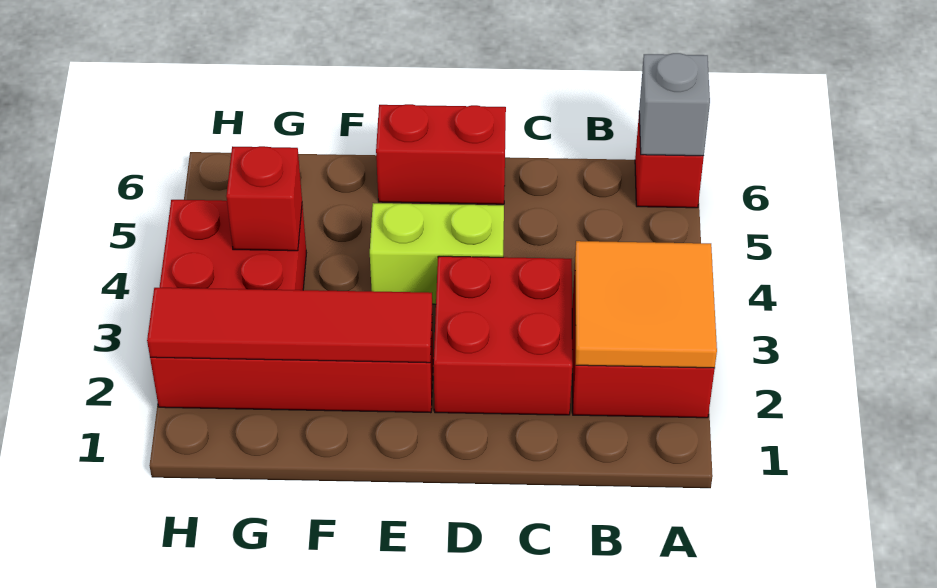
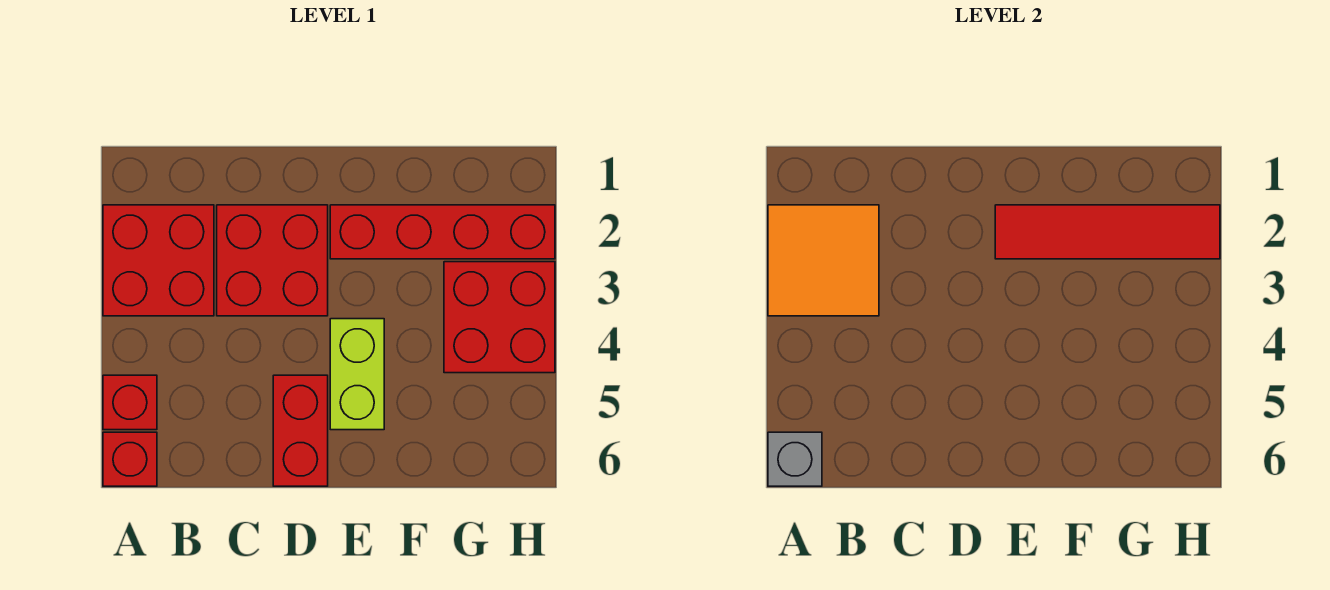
lime brick D4:E4 level 1 -> lime brick E4:E5 level 1
red brick D6:E6 level 1 -> red brick D5:D6 level 1
red brick G4 level 2 -> red brick A5 level 1

